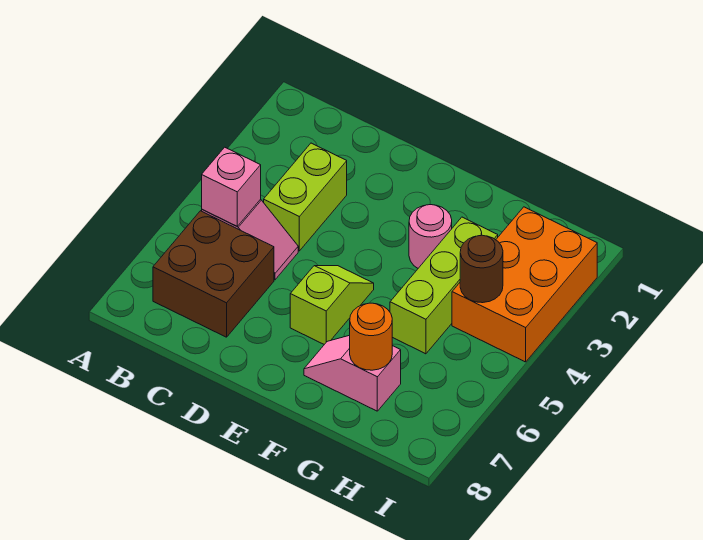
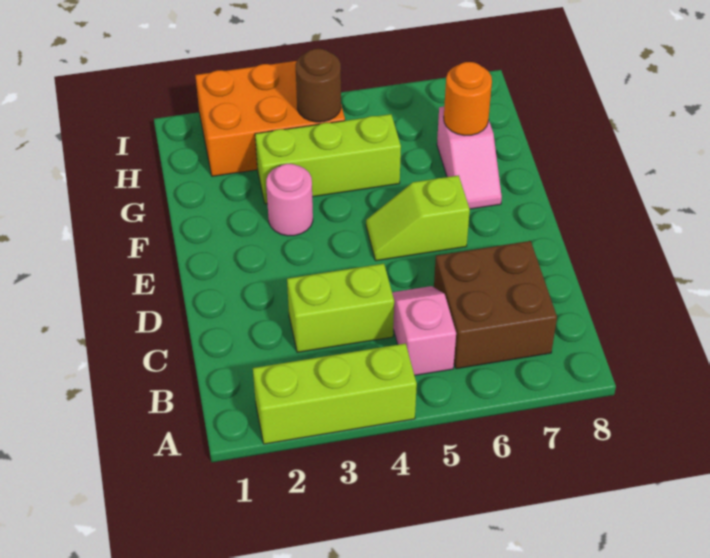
none -> lime brick A2:A4 level 1
pink brick B5 level 2 -> none

